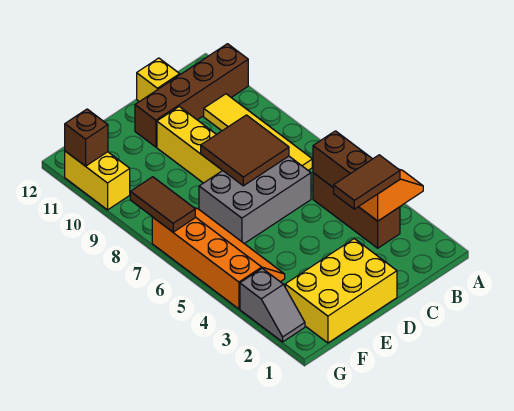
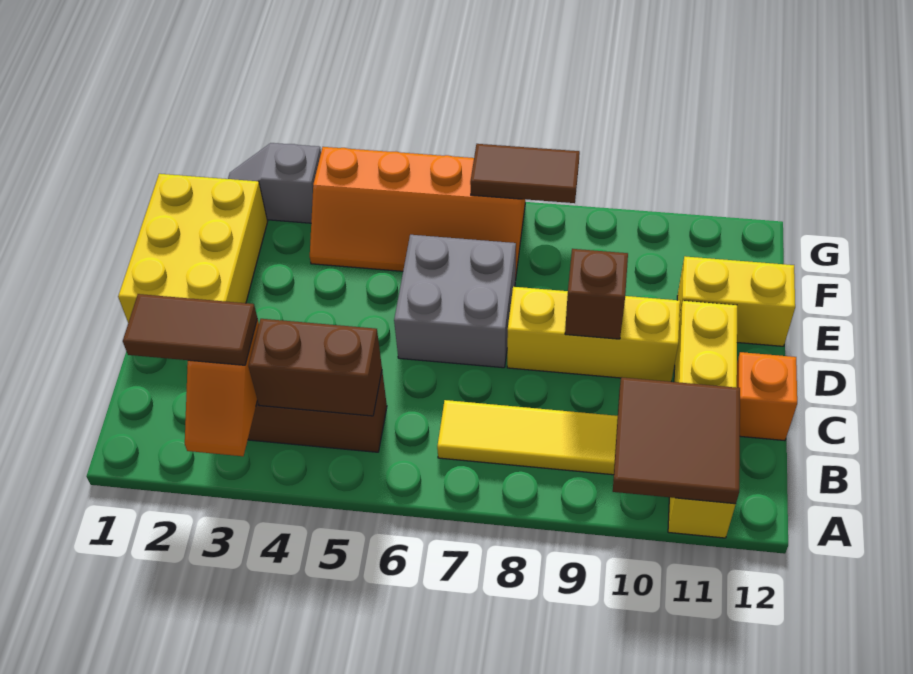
brown brick A11:D11 level 1 -> yellow brick A11:D11 level 1
brown tile B3:C3 level 3 -> brown tile B2:B3 level 3
grey brick C6:E7 level 1 -> grey brick D6:E7 level 1
brown tile C7:D8 level 2 -> brown tile A10:B11 level 2
yellow brick C12 level 1 -> orange brick C12 level 1
yellow brick G10:G11 level 1 -> yellow brick E11:E12 level 1
brown brick G11 level 2 -> brown brick D9 level 2

